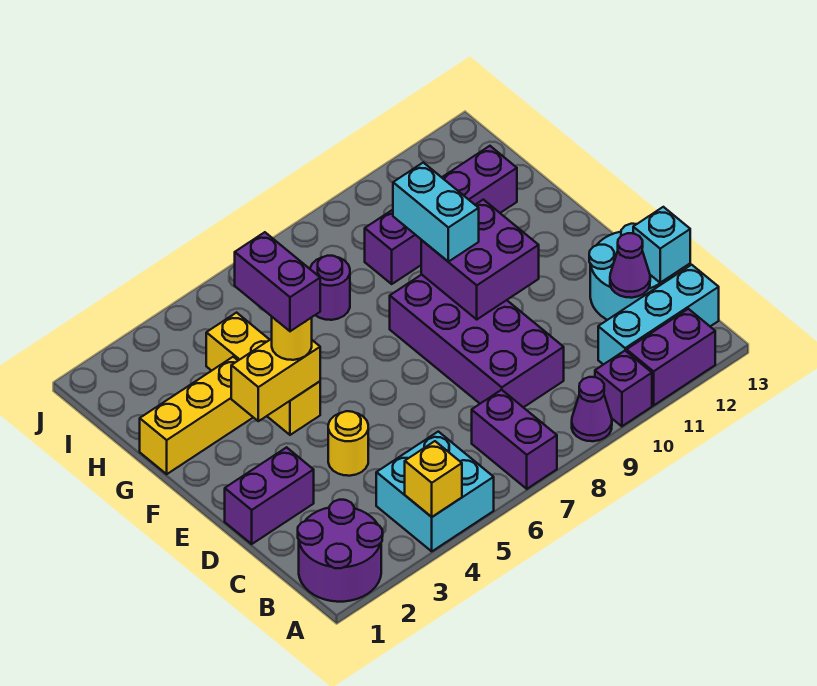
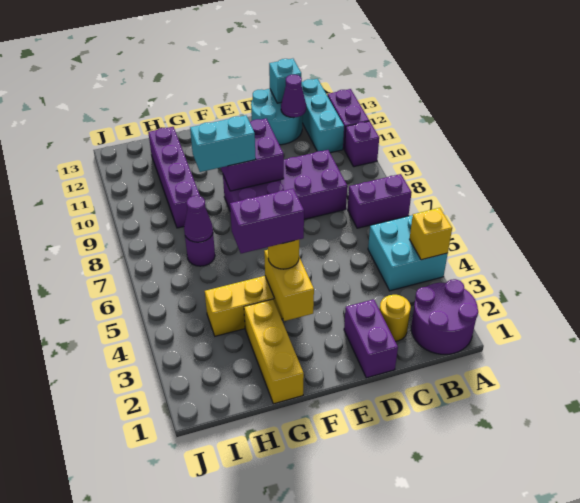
purple cone A9 level 1 -> purple cone H7 level 2
yellow round brick D4 level 1 -> yellow round brick C2 level 1

